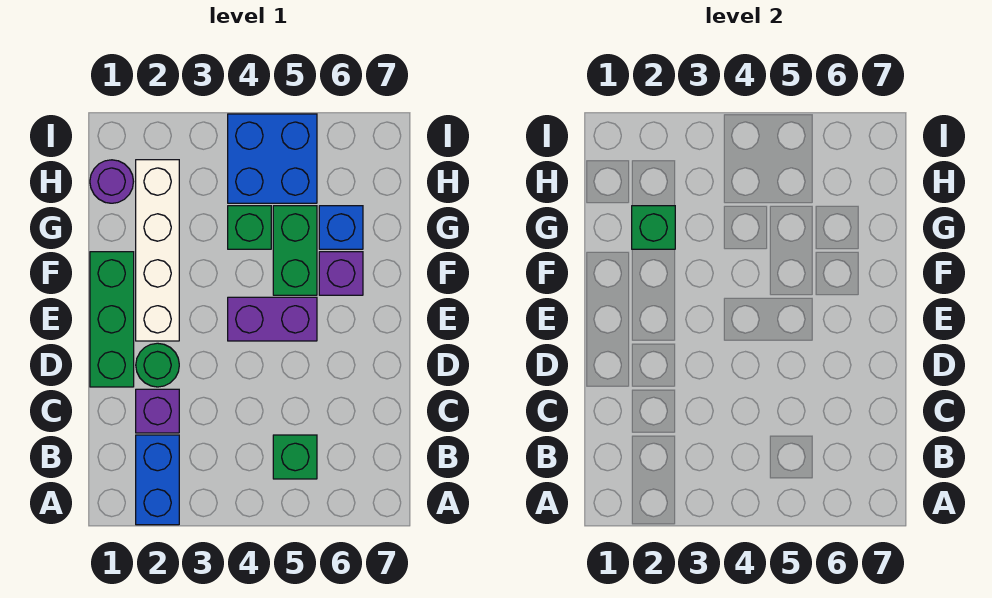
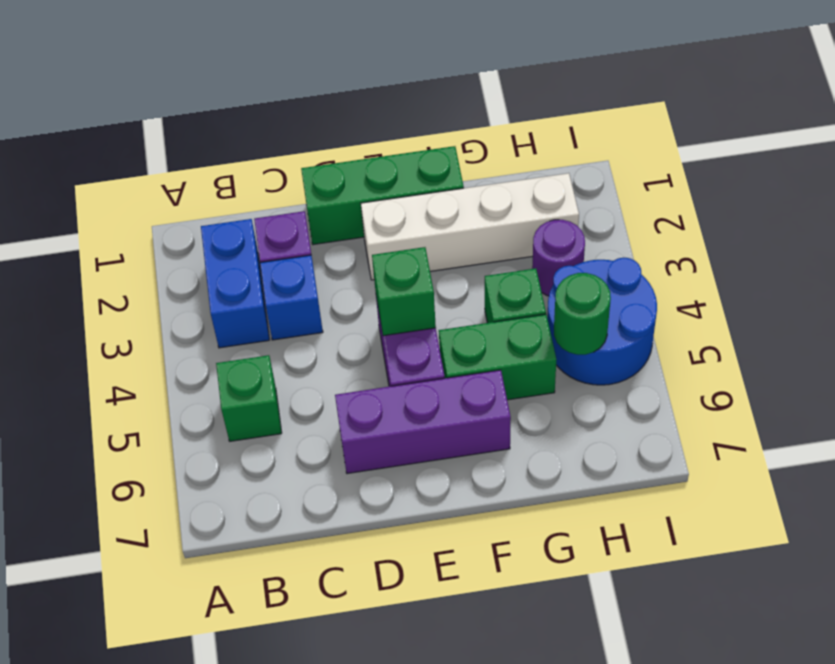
blue brick A2:B2 level 1 -> blue brick B2:B3 level 1
green round brick D2 level 1 -> green round brick H5 level 2
purple brick F6 level 1 -> purple brick D6:F6 level 1
green brick G2 level 2 -> green brick E4 level 2
blue brick G6 level 1 -> blue brick C3 level 1
purple round brick H1 level 1 -> purple round brick H3 level 1
blue brick H4:I5 level 1 -> blue round brick H4:I5 level 1

